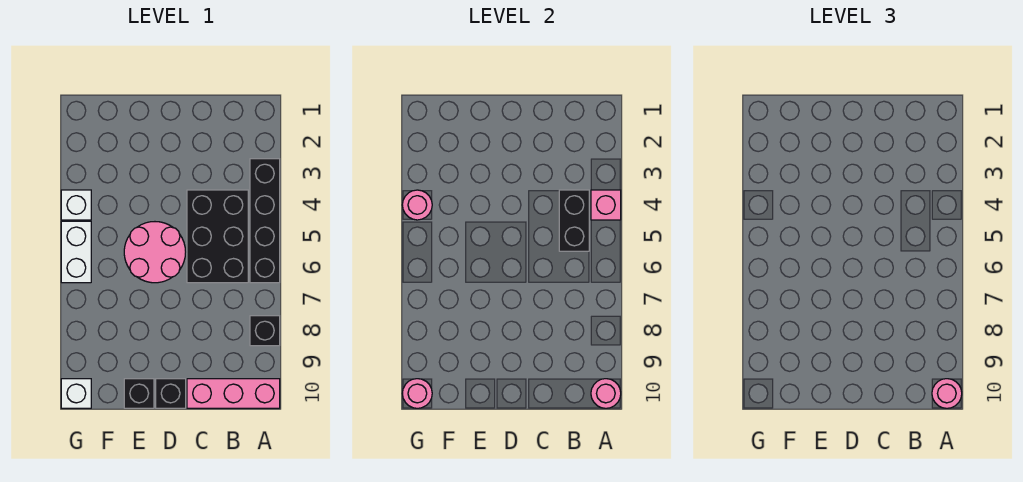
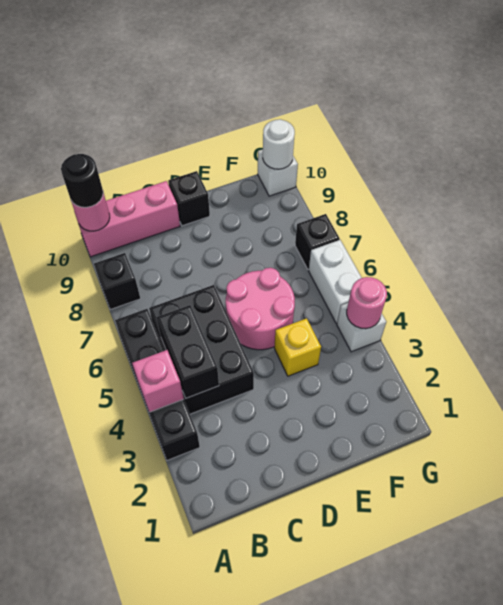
pink round brick A10 level 3 -> black round brick A10 level 3
none -> yellow brick E4 level 1
black brick E10 level 1 -> black brick G7 level 1
pink round brick G10 level 2 -> white round brick G10 level 2

